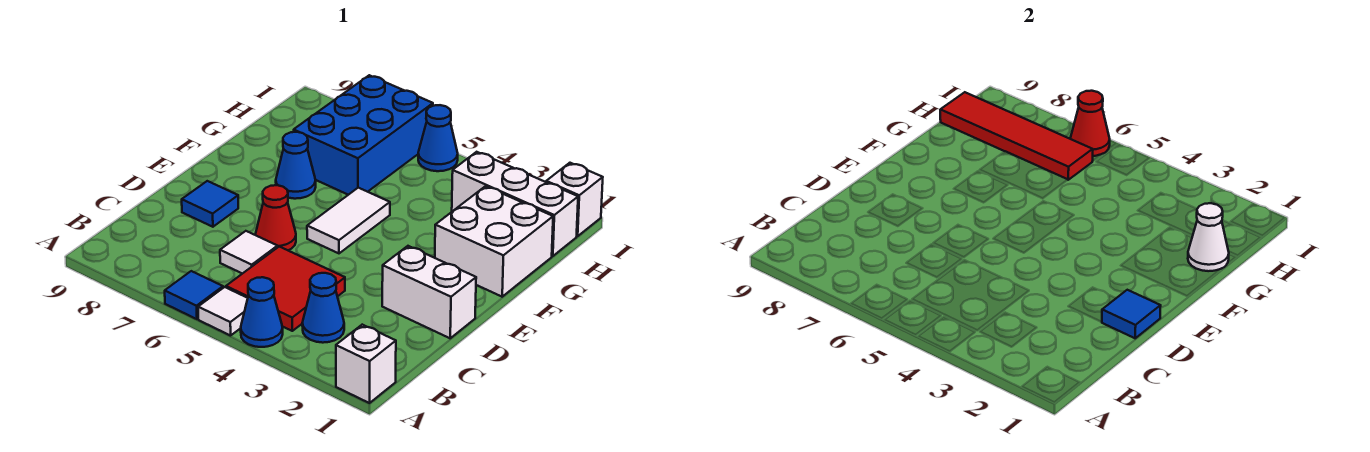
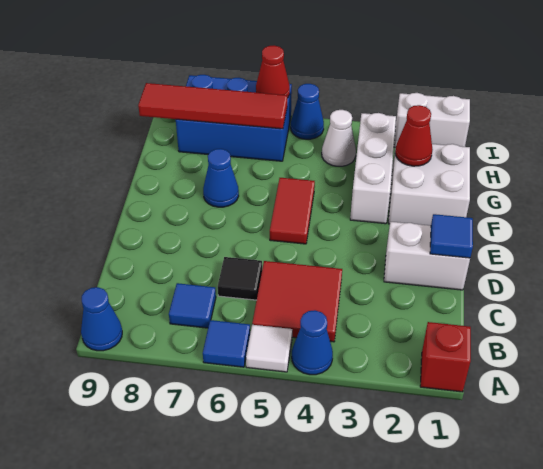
white brick A1 level 1 -> red brick A1 level 1
blue cone B3 level 1 -> blue cone A9 level 1
white tile C6 level 1 -> black tile C6 level 1
red cone D6 level 1 -> red cone G2 level 2
blue tile D8 level 1 -> blue tile B7 level 1
white tile E5:F5 level 1 -> red tile E5:F5 level 1
white cone G1 level 2 -> white cone H4 level 1
blue brick G6:I7 level 1 -> blue brick H6:I8 level 1
white brick H1:H3 level 1 -> white brick F3:H3 level 1
white brick I1 level 1 -> white brick I1:I2 level 1

